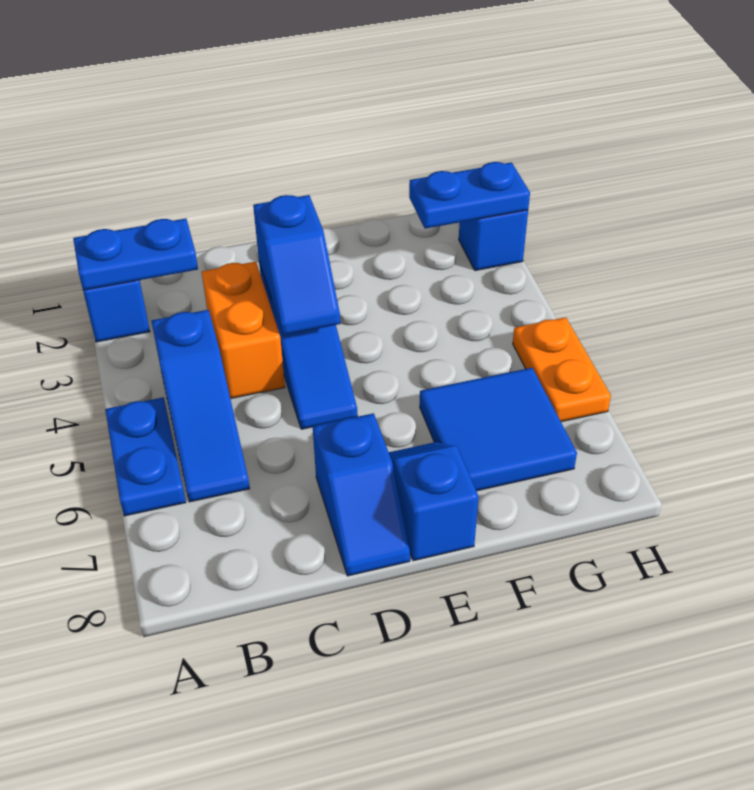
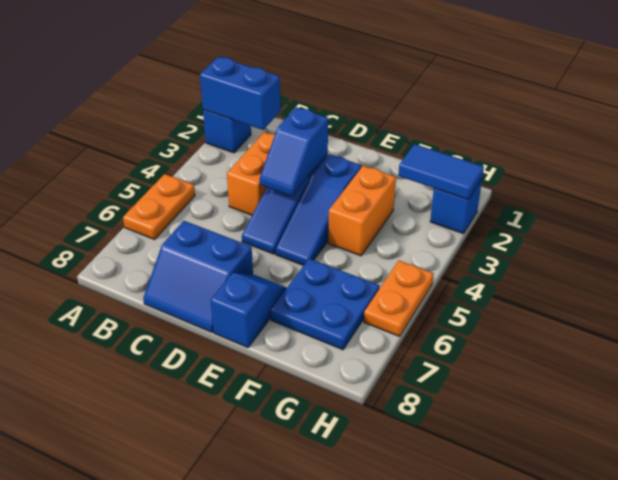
blue plate A2:B2 level 2 -> blue brick A2:B2 level 2
blue plate A5:A6 level 1 -> orange plate A5:A6 level 1
blue slope B4:B6 level 1 top 4 -> blue slope E3:E5 level 1 top 3
blue slope D7:D8 level 1 top 7 -> blue slope C7:D8 level 1 top 7
none -> orange brick F3:F4 level 1
blue tile F6:G7 level 1 -> blue plate F6:G7 level 1
blue plate G2:H2 level 2 -> blue tile G2:H2 level 2

